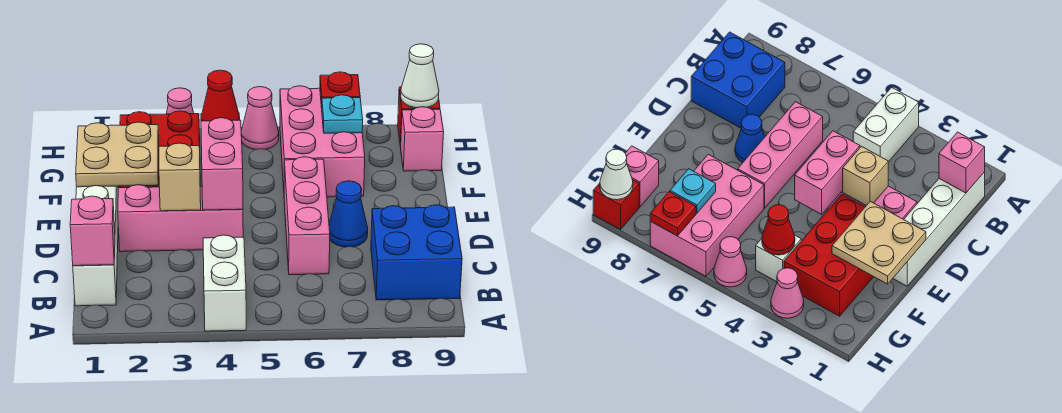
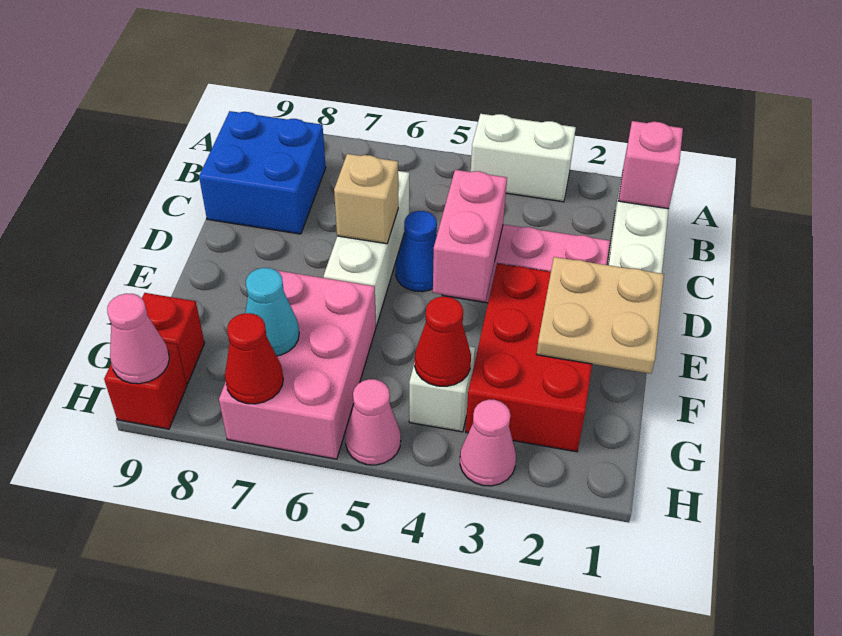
white brick A4:B4 level 1 -> white brick A3:A4 level 1
pink brick C6:E6 level 1 -> white brick C6:E6 level 1
tan brick D3 level 2 -> tan brick D6 level 2
blue cone D7 level 1 -> blue cone D5 level 1
cyan plate G7 level 2 -> cyan cone G7 level 2
pink brick G9 level 1 -> red brick G9 level 1
red plate H7 level 2 -> red cone H7 level 2
white cone H9 level 2 -> pink cone H9 level 2

